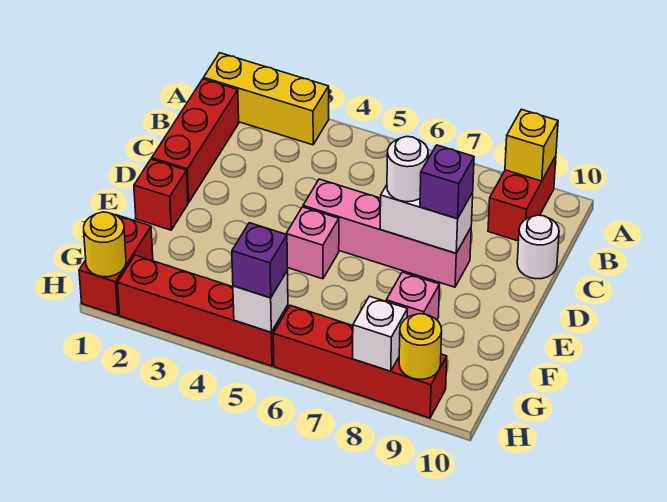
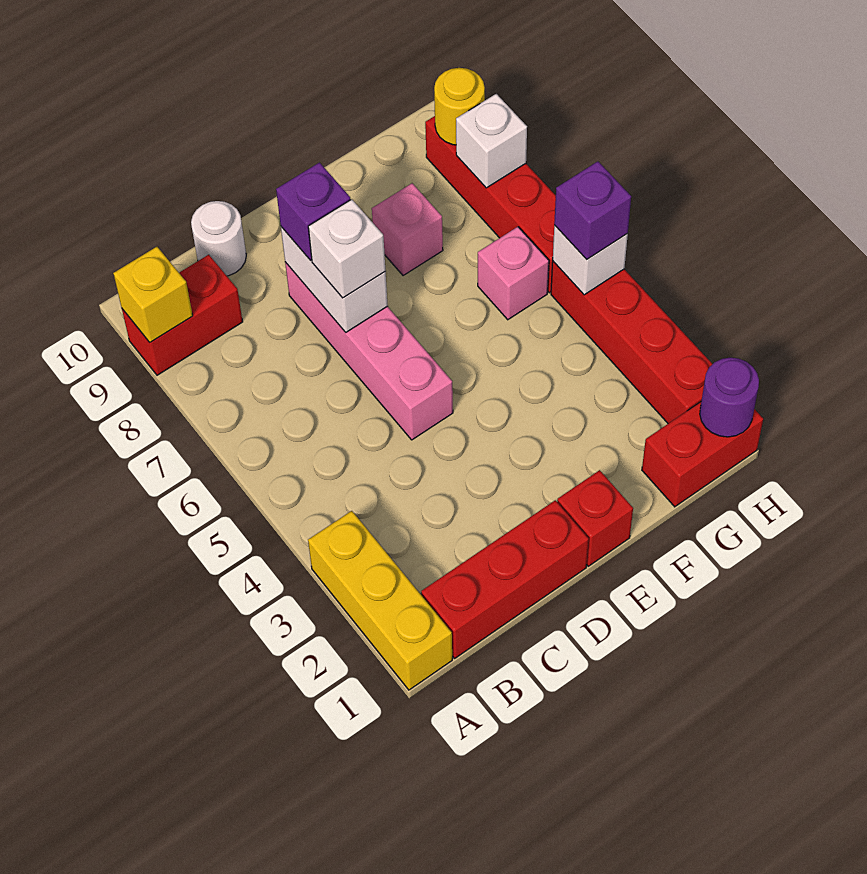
white round brick D7 level 3 -> white brick D7 level 3
pink brick E5 level 1 -> pink brick G6 level 1
yellow round brick H1 level 2 -> purple round brick H1 level 2

